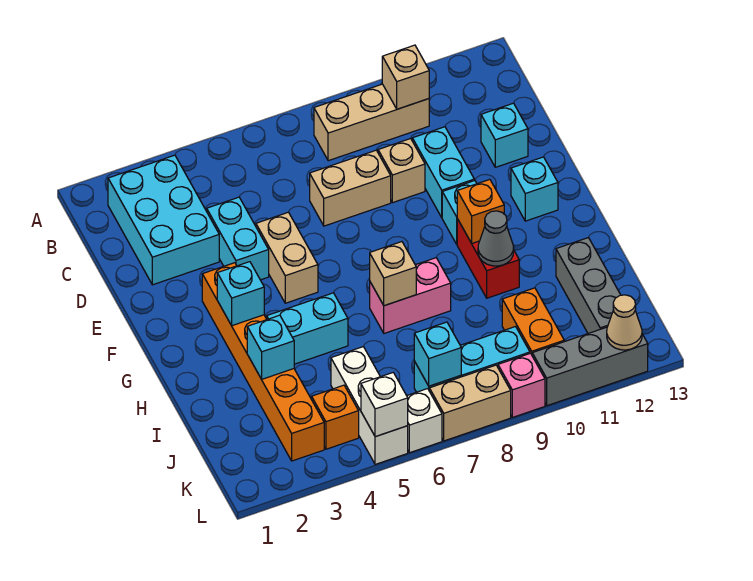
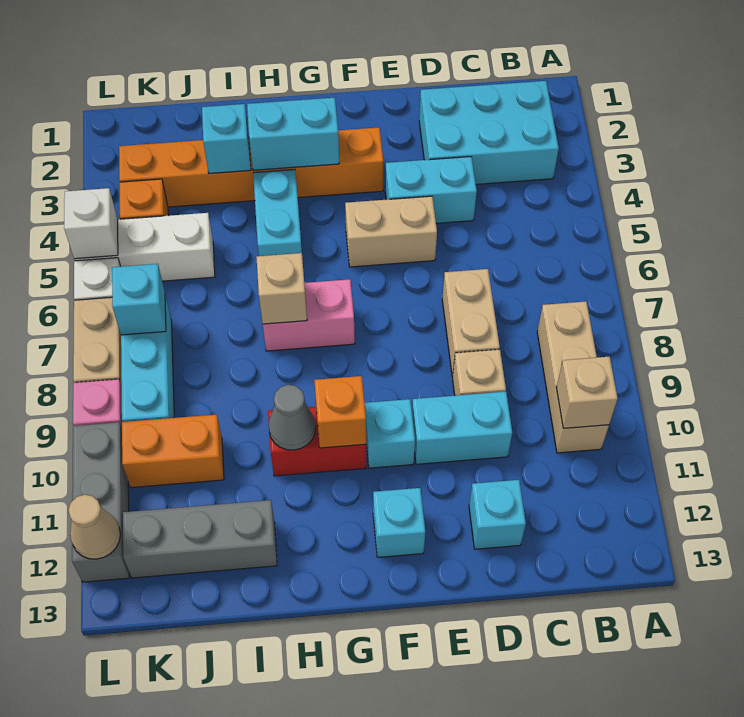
cyan brick G3 level 2 -> cyan brick G3:H3 level 2
pink brick H7:H8 level 1 -> pink brick G7:H7 level 1

